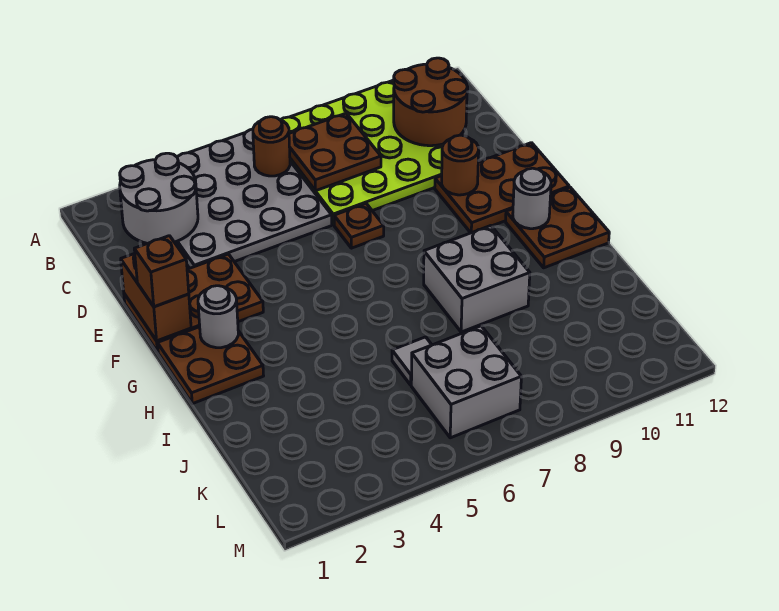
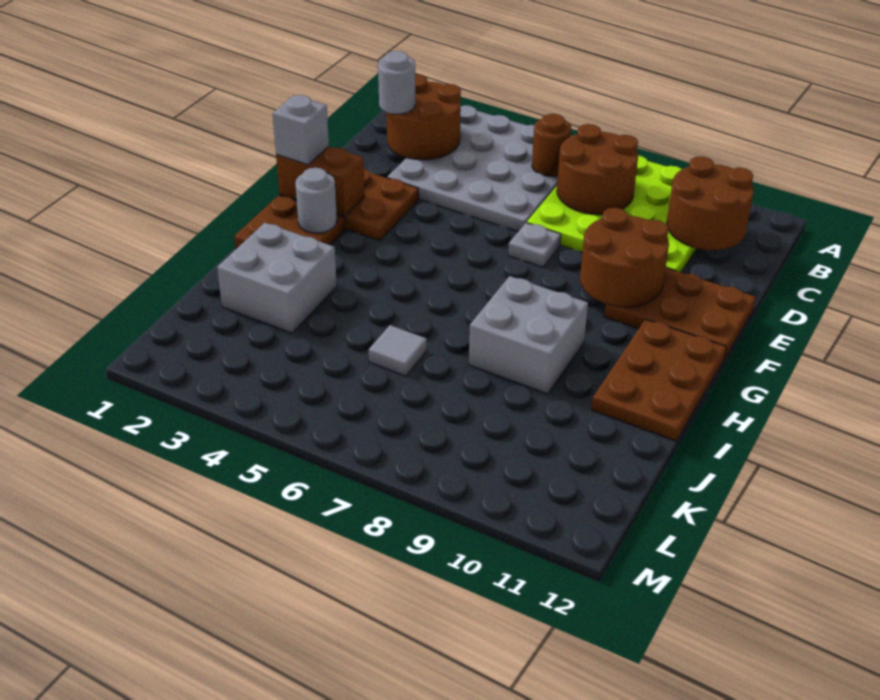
grey round brick B2:C3 level 2 -> brown round brick B2:C3 level 2
brown plate B7:C8 level 2 -> brown round brick B7:C8 level 2
brown brick E1:F1 level 2 -> brown brick F1:F2 level 2
brown plate E7 level 1 -> grey plate E7 level 1
brown round brick E10 level 2 -> brown round brick E9:F10 level 2
brown brick F1 level 3 -> grey brick F1 level 3
brown plate G11:H12 level 1 -> brown plate G11:I12 level 1
grey round brick G11 level 2 -> grey round brick C2 level 3
grey brick K6:L7 level 1 -> grey brick I2:J3 level 1

